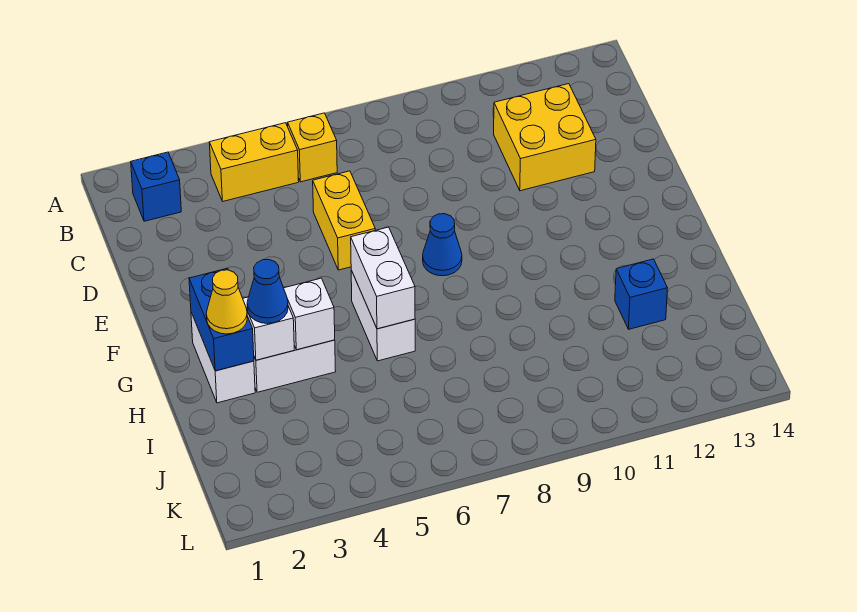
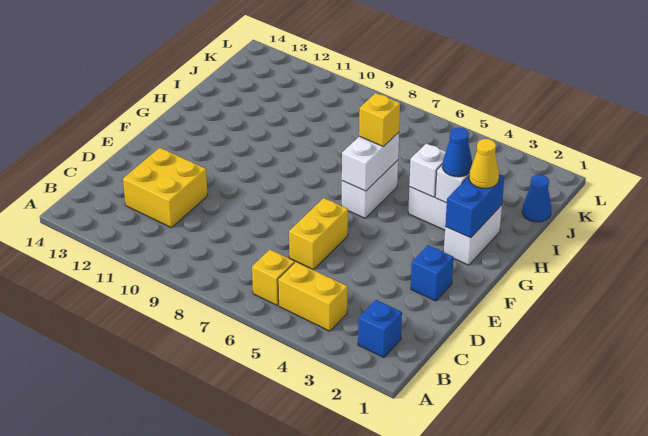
blue cone F8 level 1 -> blue cone J1 level 1
none -> yellow brick H6 level 3
blue brick I12 level 1 -> blue brick E2 level 1

